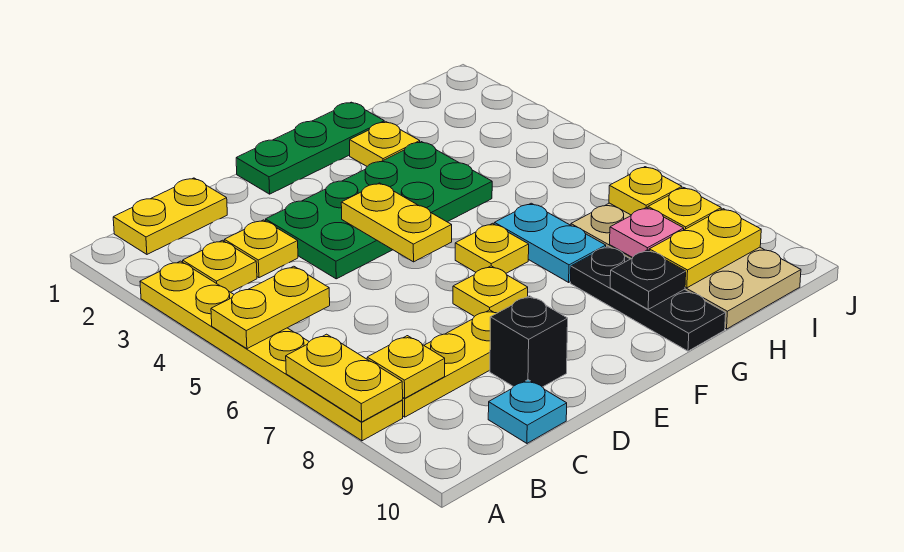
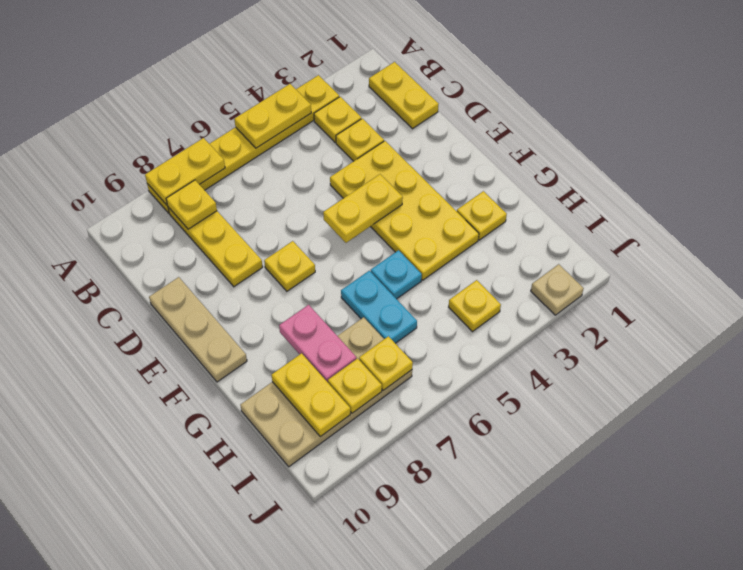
yellow plate A5:B5 level 2 -> yellow plate A4:A5 level 2
cyan plate C10 level 1 -> cyan plate G5 level 1
green plate D3:G4 level 1 -> yellow plate D3:G4 level 1
black brick D9 level 1 -> none
none -> tan plate D10:F10 level 1
green plate E1:G1 level 1 -> none
yellow plate F6 level 1 -> yellow plate I4 level 1
cyan plate G6:G7 level 1 -> cyan plate G6:H6 level 1
black plate G8:G10 level 1 -> none
black plate G9 level 2 -> none
pink plate H8 level 2 -> pink plate G8:H8 level 2
none -> tan plate J2 level 1

